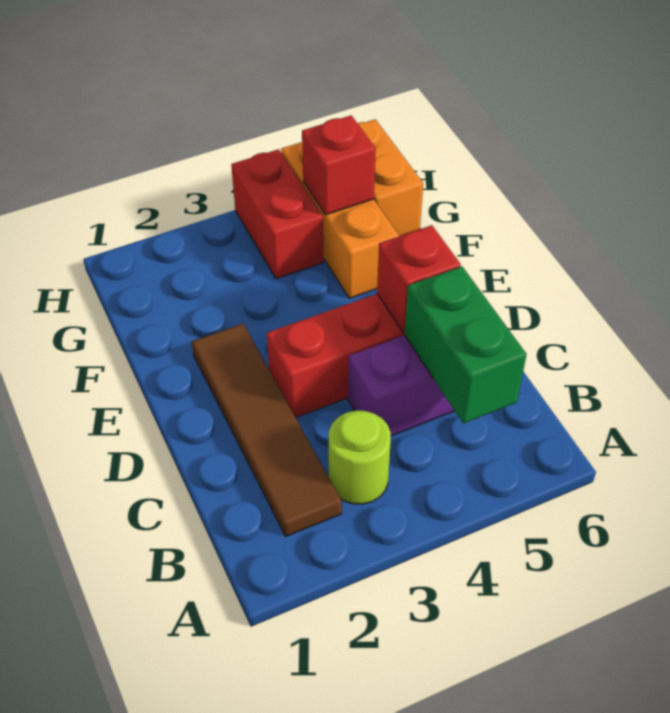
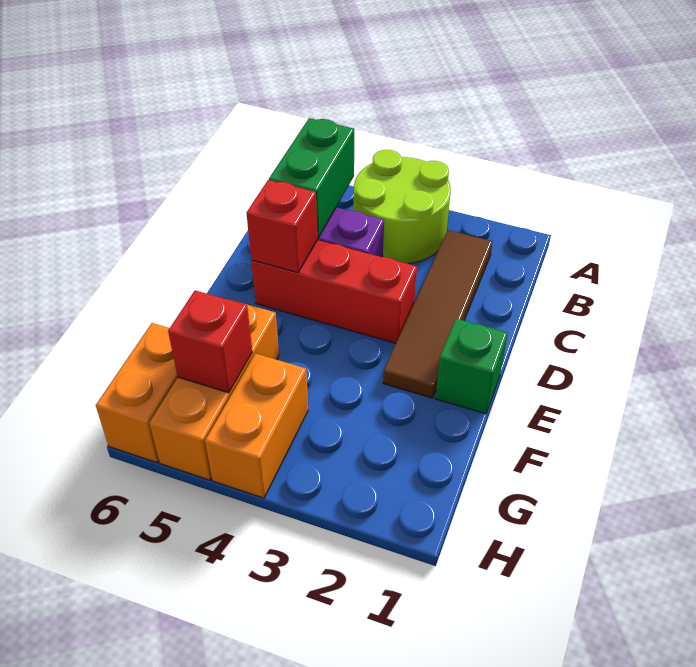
lime round brick B3 level 1 -> lime round brick A3:B4 level 1
none -> green brick E1 level 1
red brick G4:H4 level 1 -> orange brick G4:H4 level 1

